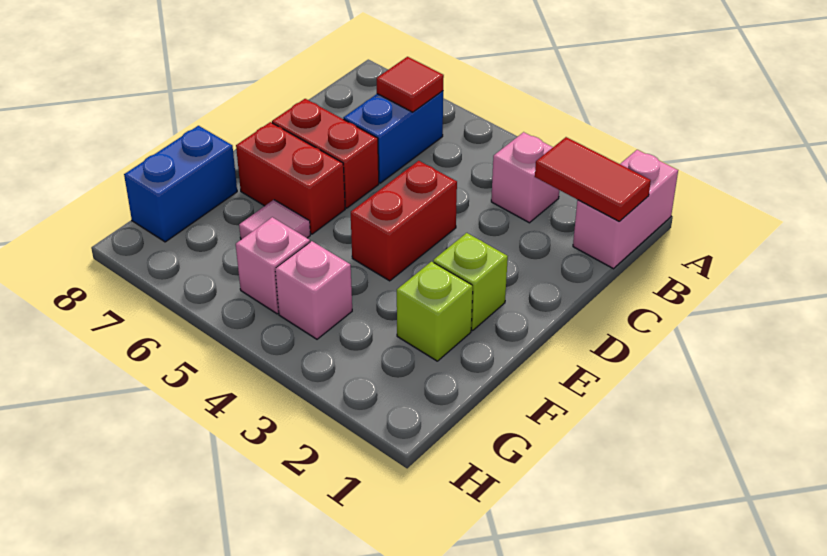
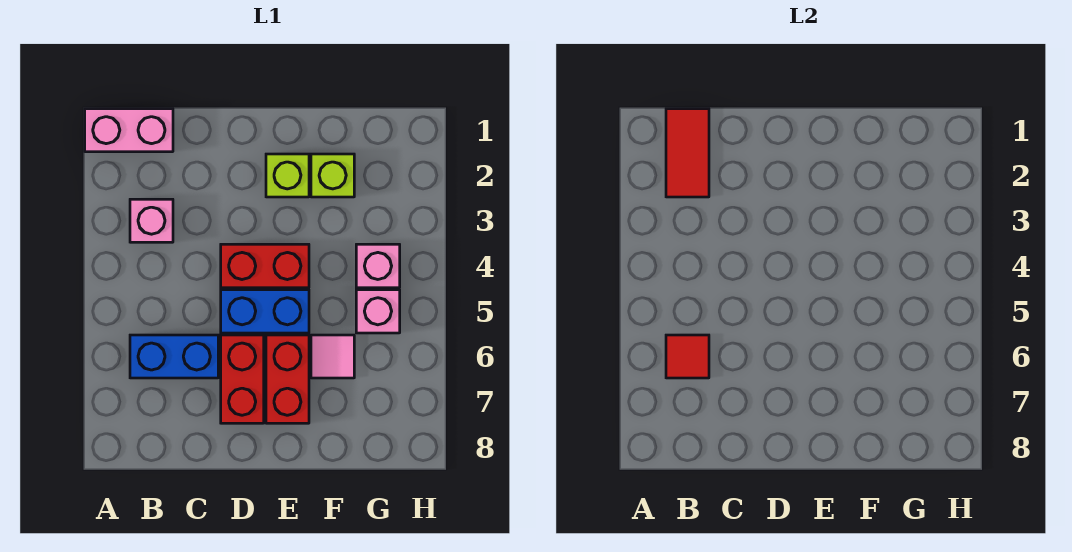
blue brick F8:G8 level 1 -> blue brick D5:E5 level 1

